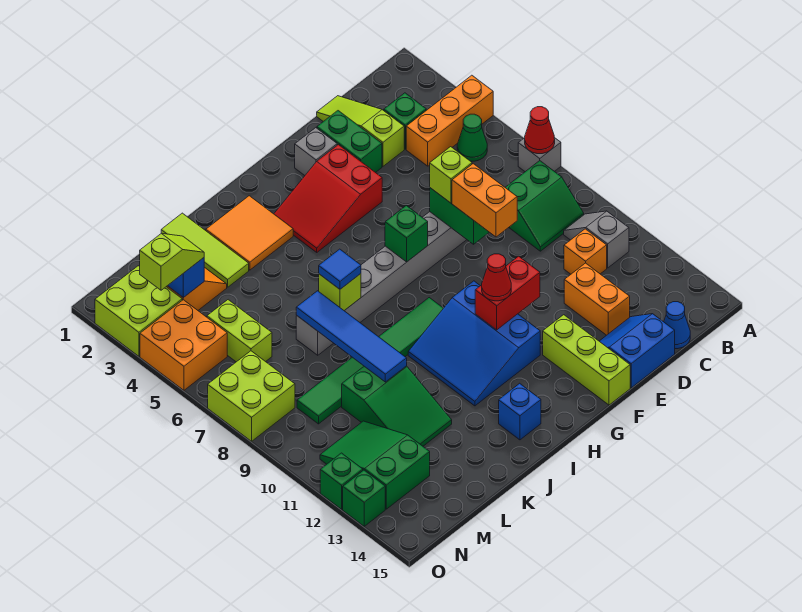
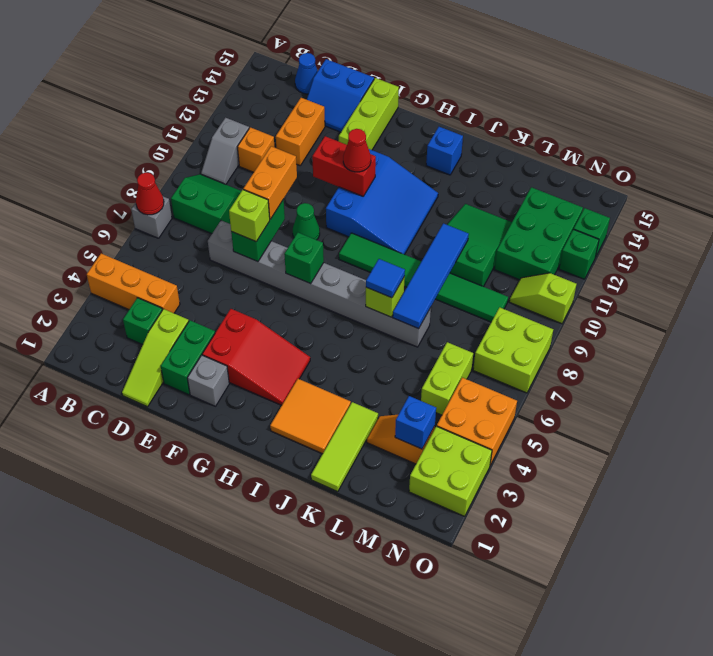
green cone B5 level 1 -> green cone F9 level 1
lime slope M3:N3 level 3 top N -> lime slope N10:O10 level 1 top O
green slope M11:N13 level 1 top 13 -> green brick M11:N13 level 1

